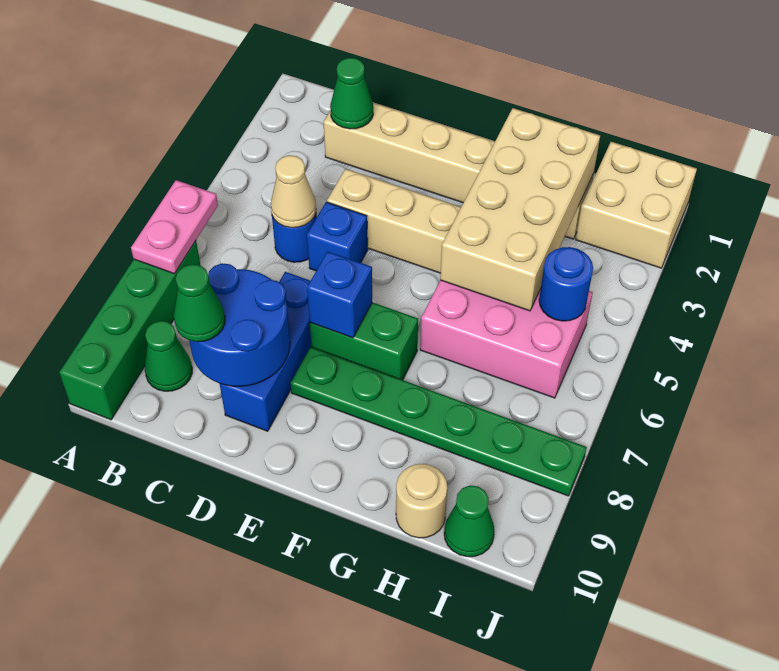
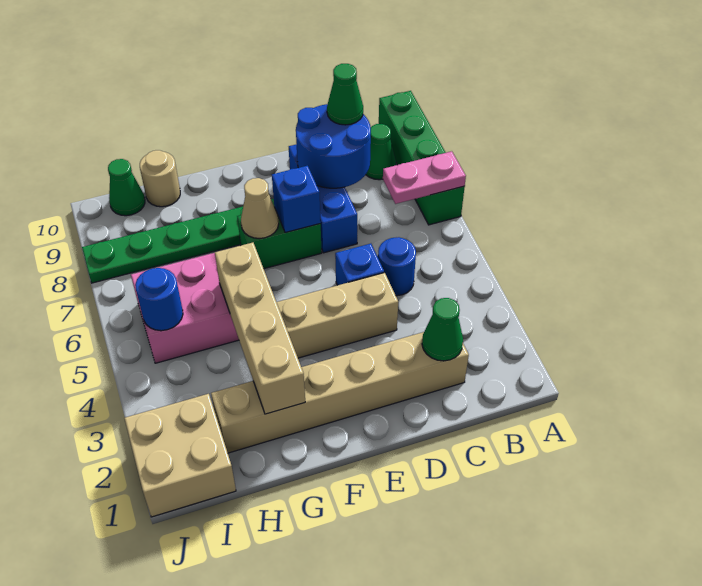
pink plate A6:A7 level 2 -> pink plate A7:B7 level 2
tan cone C5 level 2 -> tan cone F7 level 2
tan brick G2:H5 level 2 -> tan brick G2:G5 level 2

